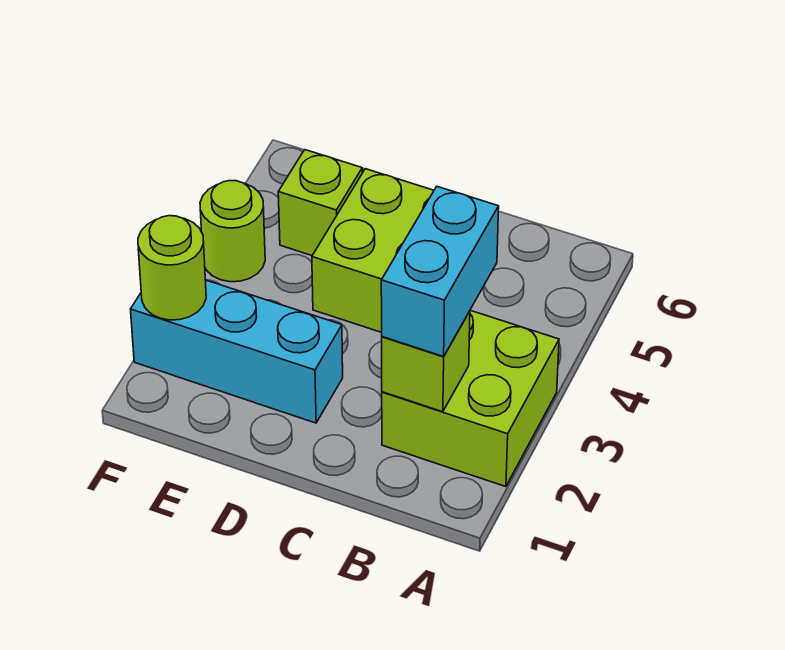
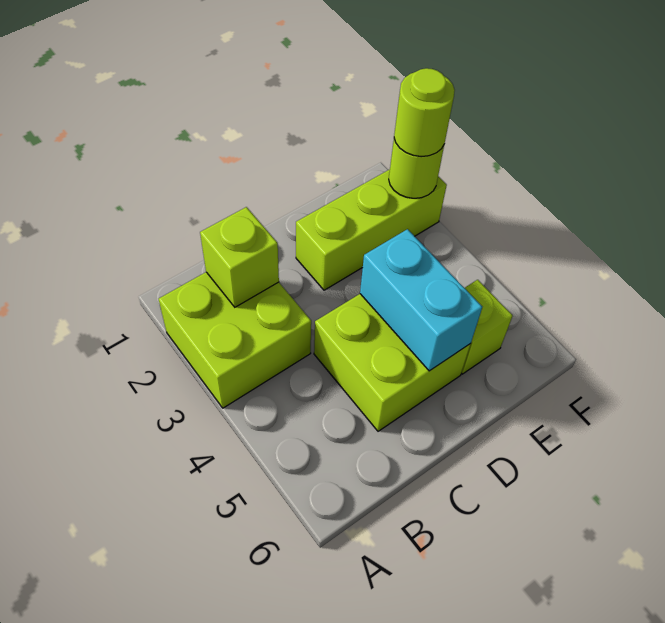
cyan brick B2:B3 level 3 -> cyan brick D4:D5 level 2
cyan brick D2:F2 level 1 -> lime brick D2:F2 level 1
lime round brick F4 level 1 -> lime round brick F2 level 3

